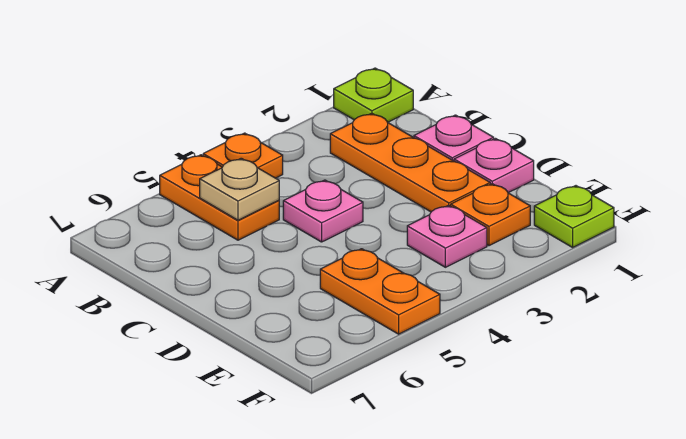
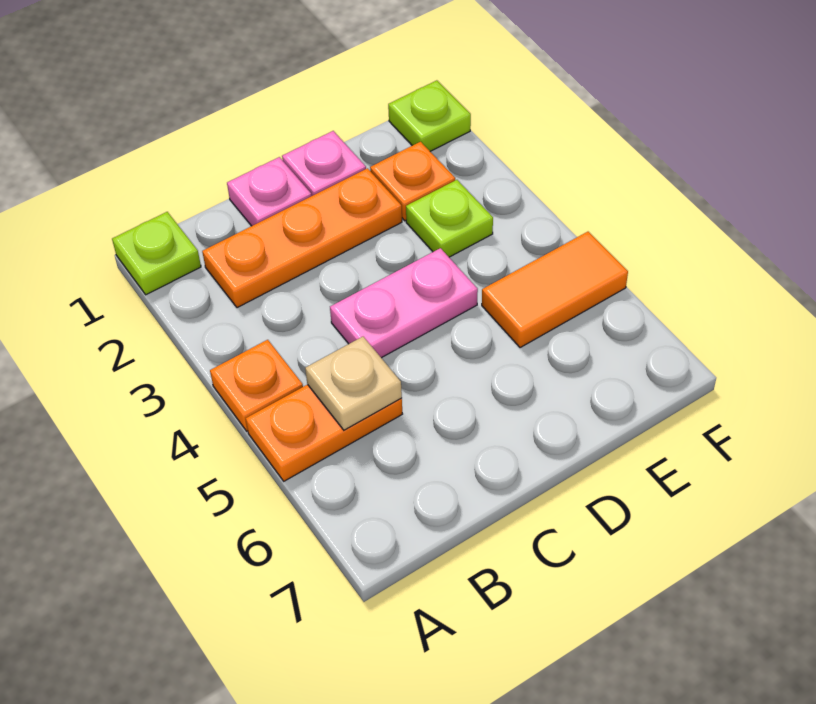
pink plate C4 level 1 -> pink plate C4:D4 level 1
pink plate E3 level 1 -> lime plate E3 level 1
orange plate E5:F5 level 1 -> orange tile E5:F5 level 1

